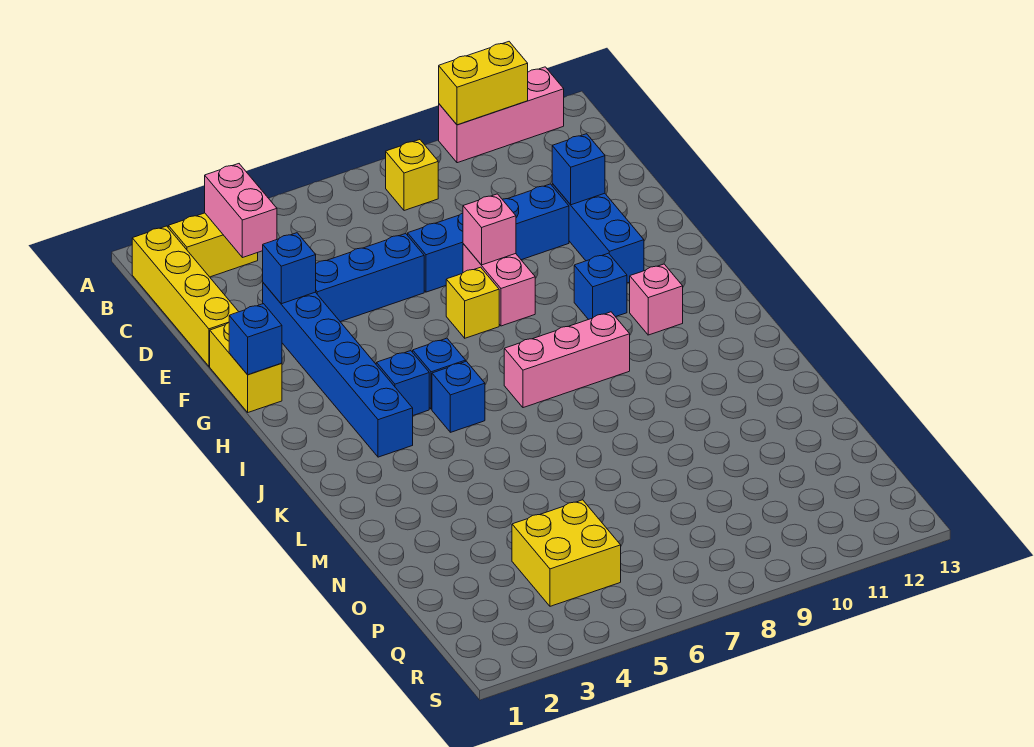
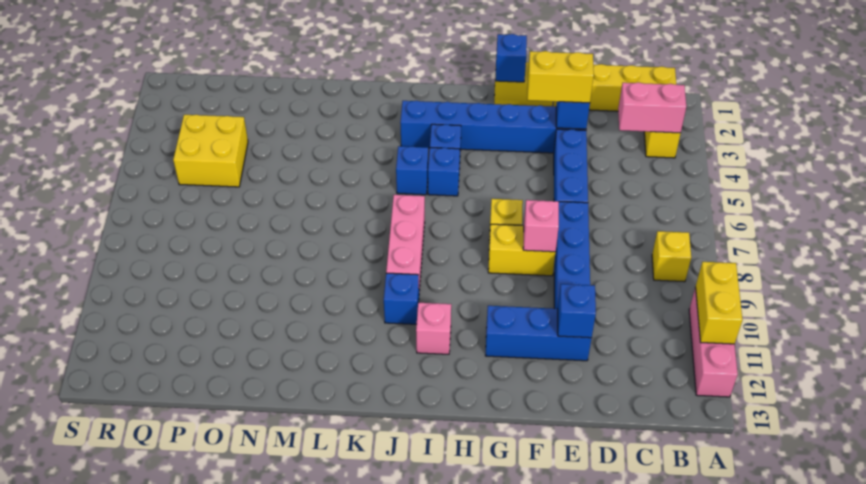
none -> yellow brick E3:F3 level 3
pink brick F8:G8 level 1 -> yellow brick F8:G8 level 1
blue brick H10 level 1 -> blue brick J10 level 1

